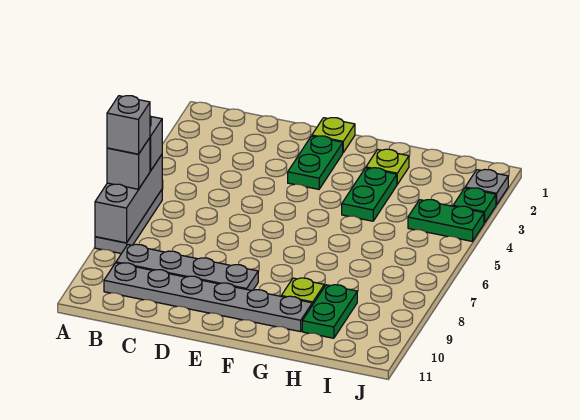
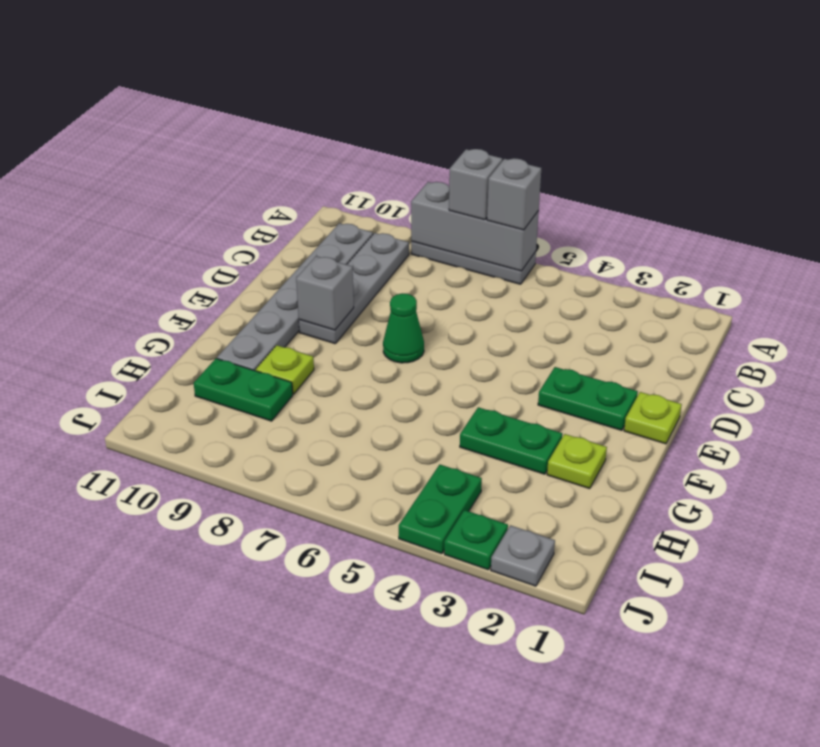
grey brick A7 level 4 -> grey brick E9 level 2
none -> green cone E7 level 1

